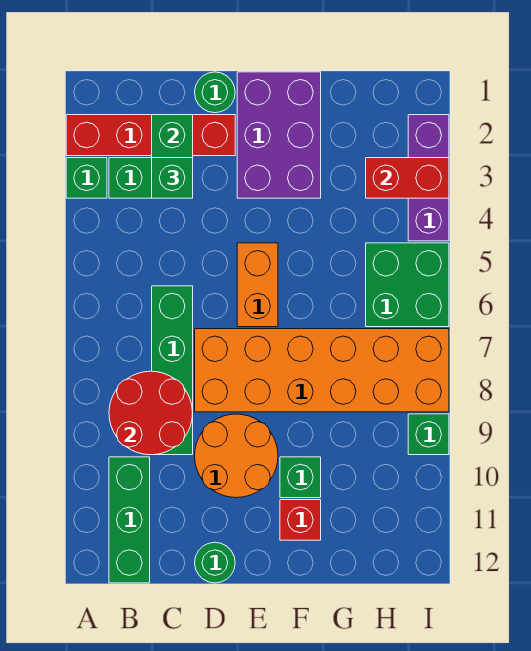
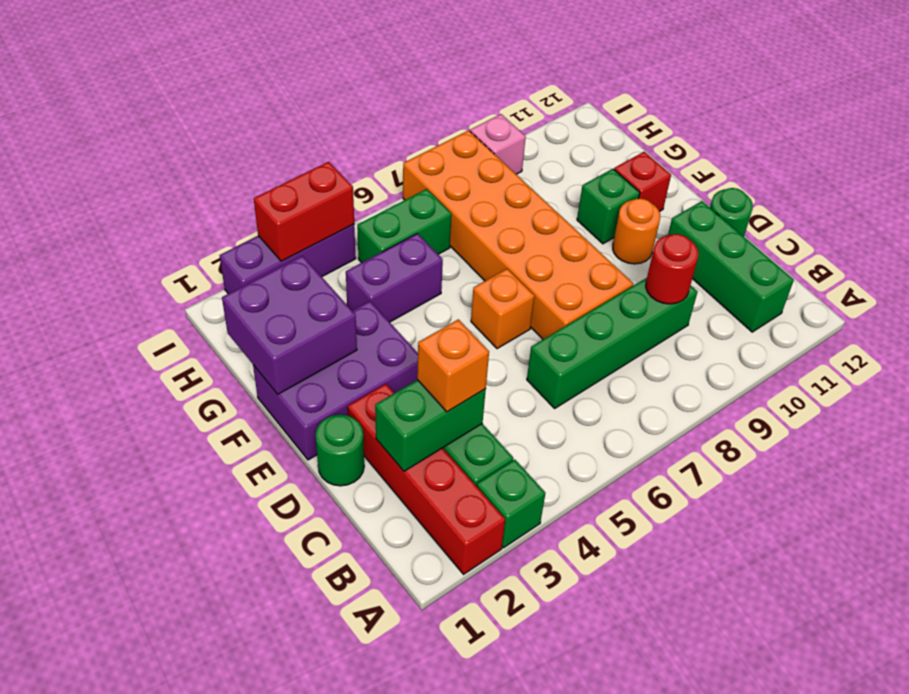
red round brick B8:C9 level 2 -> red round brick C9 level 2
green brick B10:B12 level 1 -> green brick B11:D11 level 1
green brick C3 level 3 -> orange brick C3 level 3
orange round brick D9:E10 level 1 -> orange round brick E10 level 1
orange brick E5:E6 level 1 -> orange brick E6 level 1
none -> purple brick F1:G2 level 2
none -> purple brick G4:G5 level 1
red brick H3:I3 level 2 -> red brick I3:I4 level 2
green brick H5:I6 level 1 -> green brick H5:H6 level 1
green brick I9 level 1 -> pink brick I9 level 1

